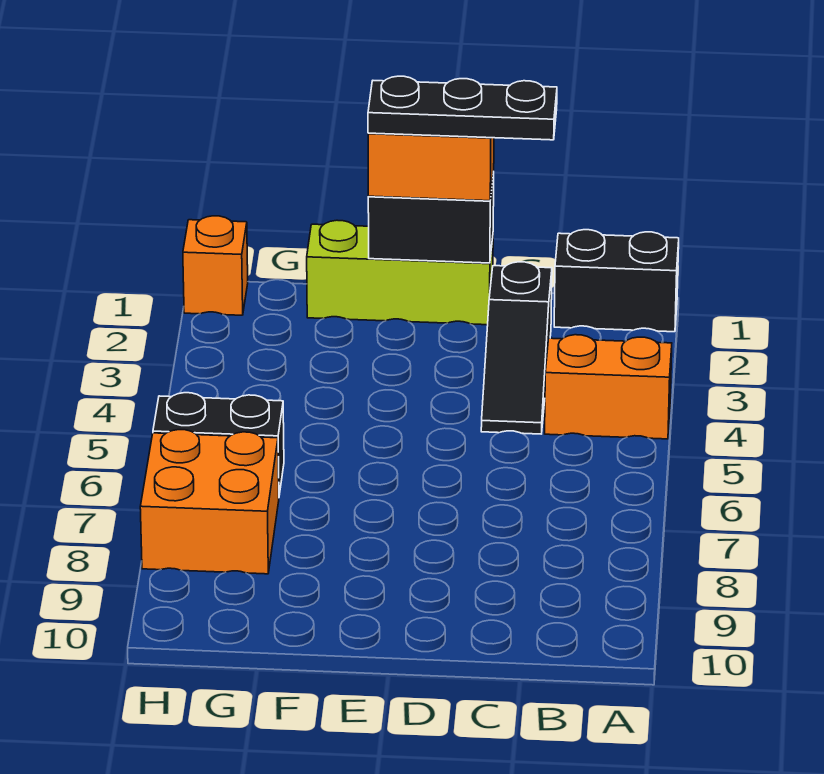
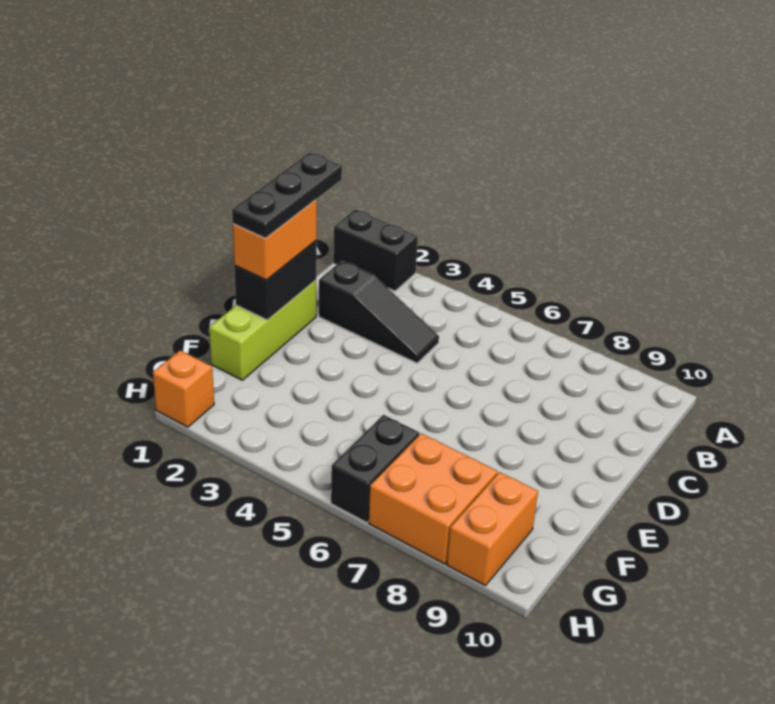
black brick A1:B1 level 1 -> black brick A1:A2 level 1
orange brick A4:B4 level 1 -> orange brick G9:H9 level 1

